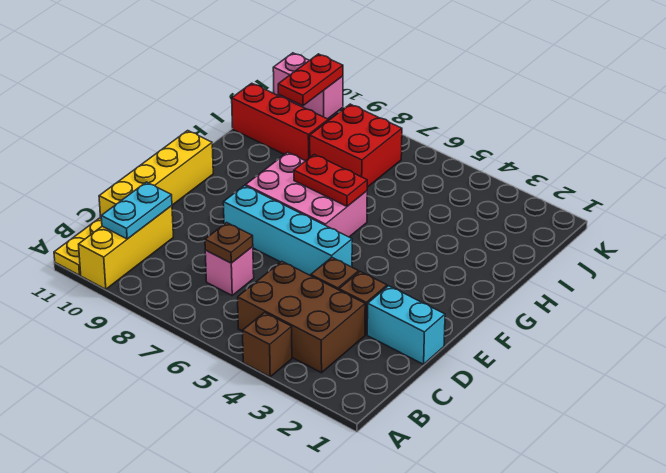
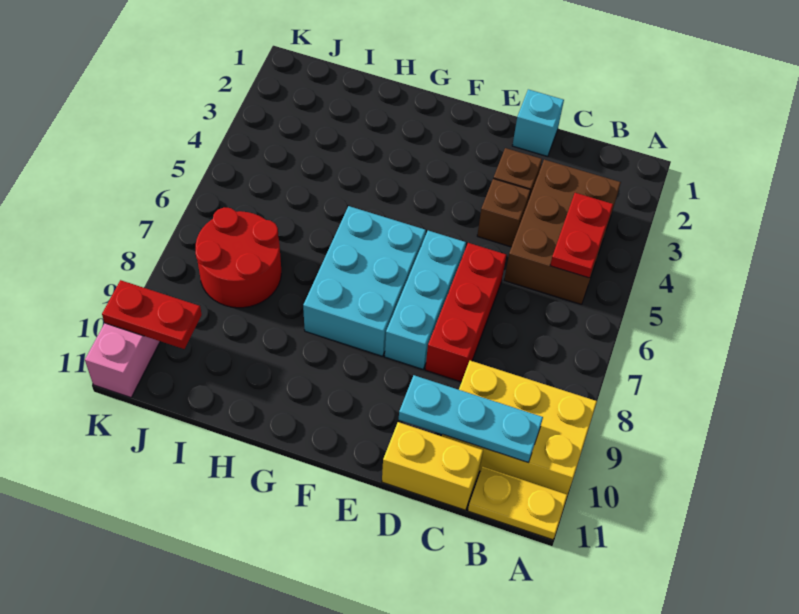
brown brick A4 level 1 -> none
yellow brick A10:C10 level 1 -> yellow brick A9:C10 level 1
cyan plate B10:C10 level 2 -> cyan plate B10:D10 level 2
pink brick C7 level 1 -> none
brown plate C7 level 2 -> none
yellow brick C11:F11 level 1 -> yellow brick C11:D11 level 1
cyan brick D1:D2 level 1 -> cyan brick D1 level 1
cyan brick E5:E8 level 1 -> cyan brick E6:E8 level 1
pink brick F6:G8 level 1 -> cyan brick F6:G8 level 1
red plate G6:G7 level 2 -> red plate B4:B5 level 2
red brick I7:J8 level 1 -> red round brick I7:J8 level 1
red brick I9:I11 level 1 -> red brick D6:D8 level 1

